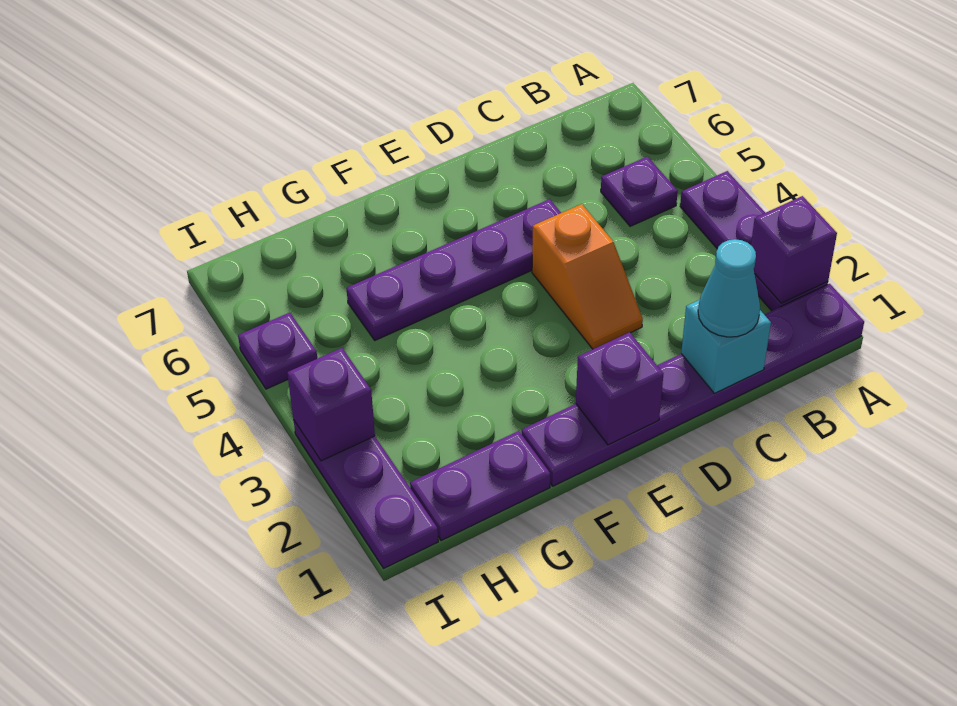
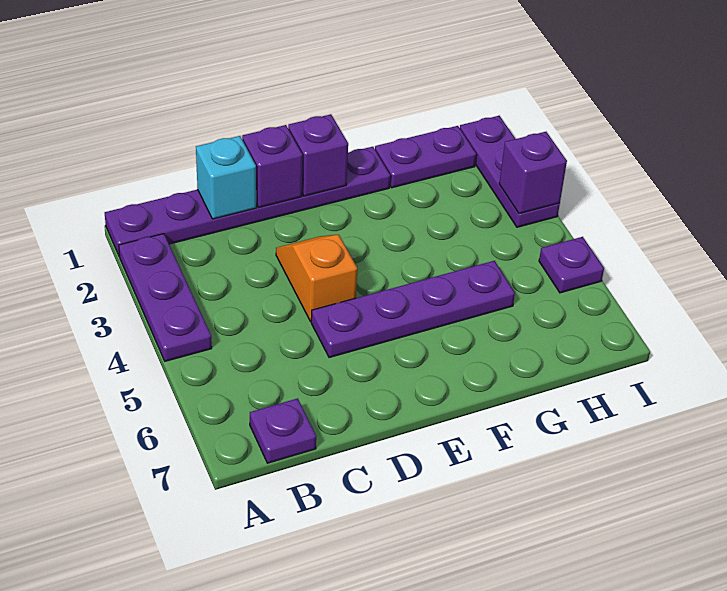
purple brick A2 level 2 -> purple brick D1 level 2
purple plate B5 level 1 -> purple plate B7 level 1
cyan cone C1 level 3 -> none

